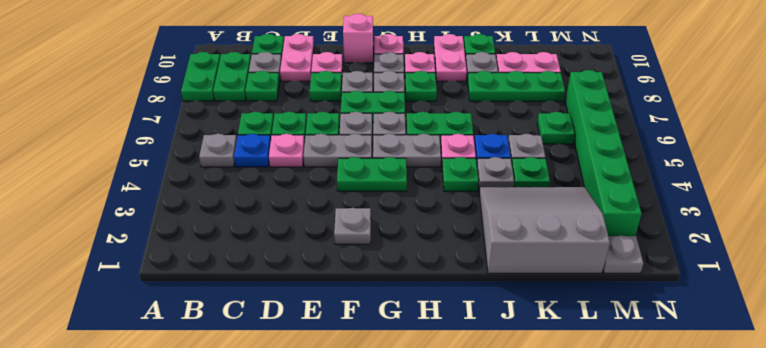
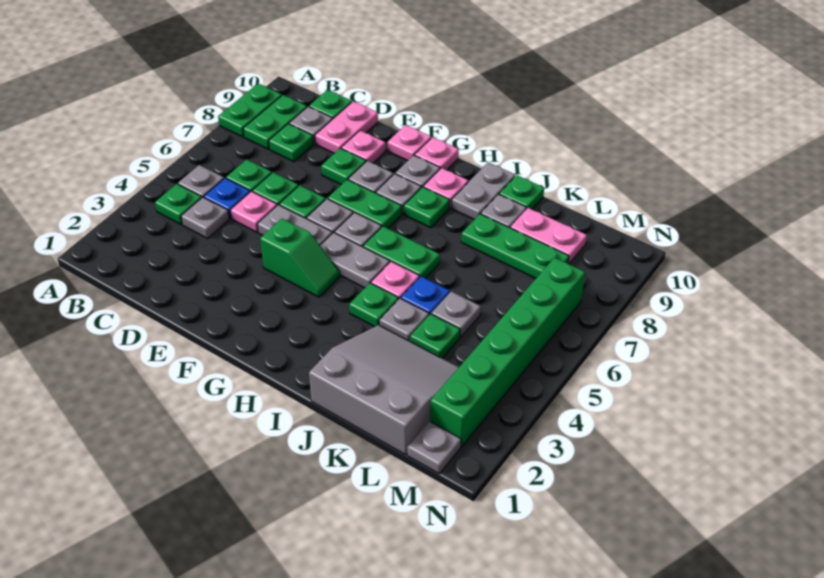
grey plate F2 level 1 -> grey plate C4 level 1
green plate F4:G4 level 1 -> green slope F4:G4 level 1 top F
pink brick F10 level 1 -> pink plate F10 level 1
pink plate I9:I10 level 1 -> grey plate I9:I10 level 1
green plate L6 level 1 -> green plate B4 level 1

